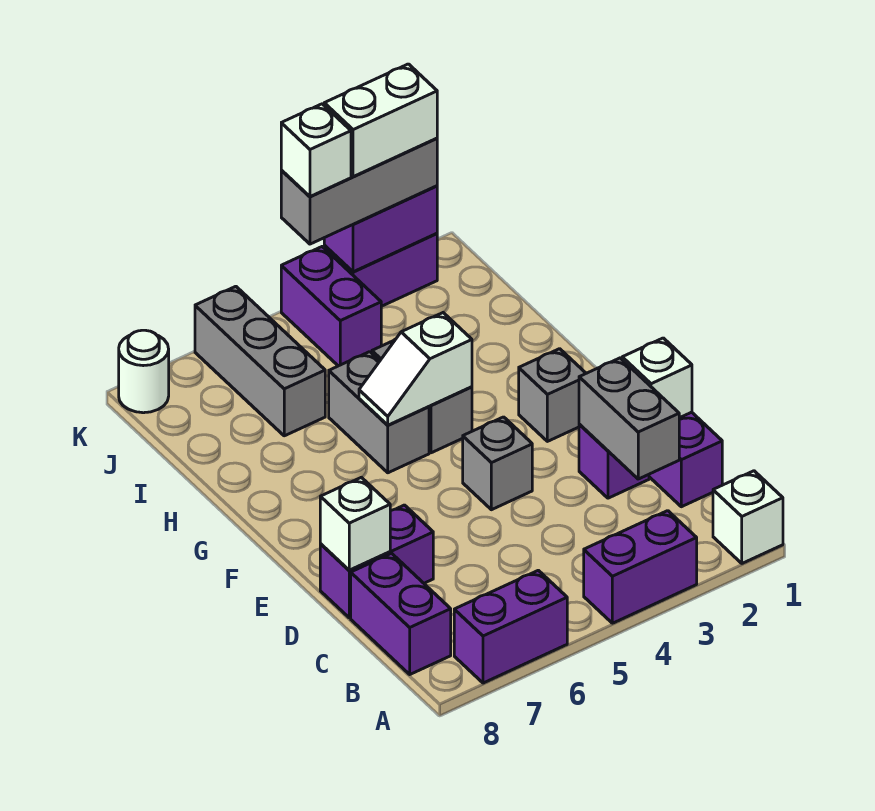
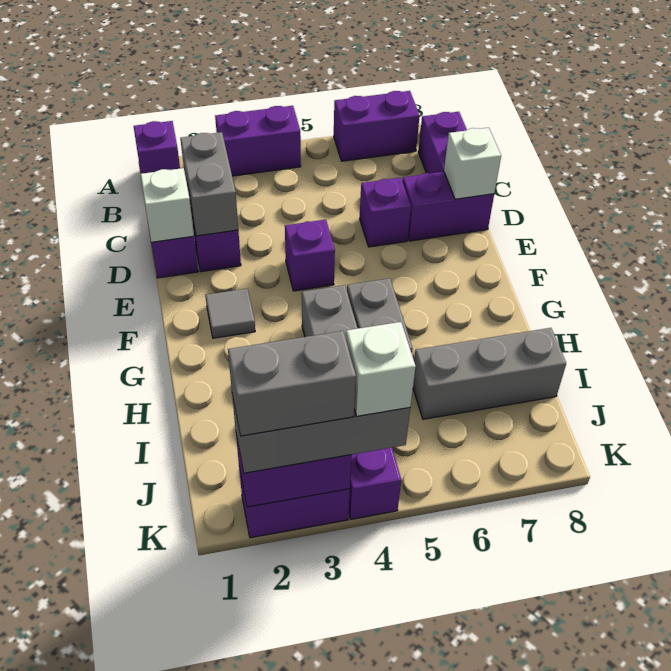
white brick A1 level 1 -> purple brick A1 level 1
none -> purple brick D6 level 1
grey brick E4 level 1 -> purple brick E4 level 1
grey brick F2 level 1 -> grey tile F2 level 1
white slope G4:G5 level 2 top 4 -> none
grey brick I6:K6 level 1 -> grey brick I6:I8 level 1
white brick K2:K3 level 4 -> grey brick K2:K3 level 4
white round brick K8 level 1 -> none

